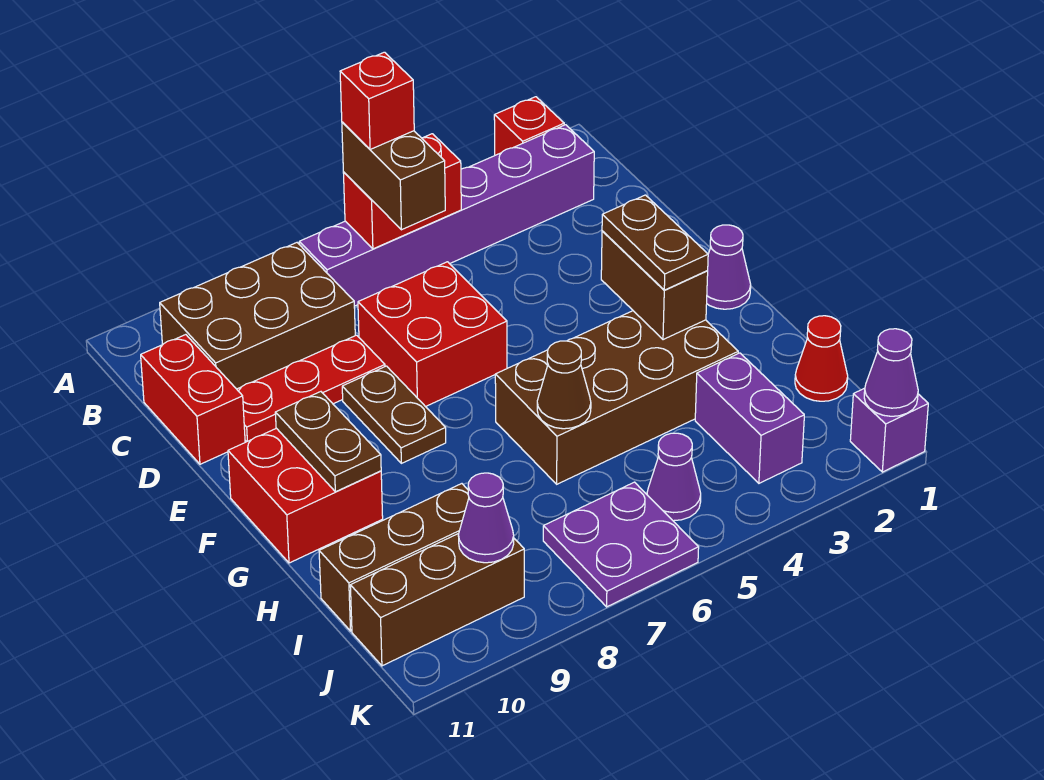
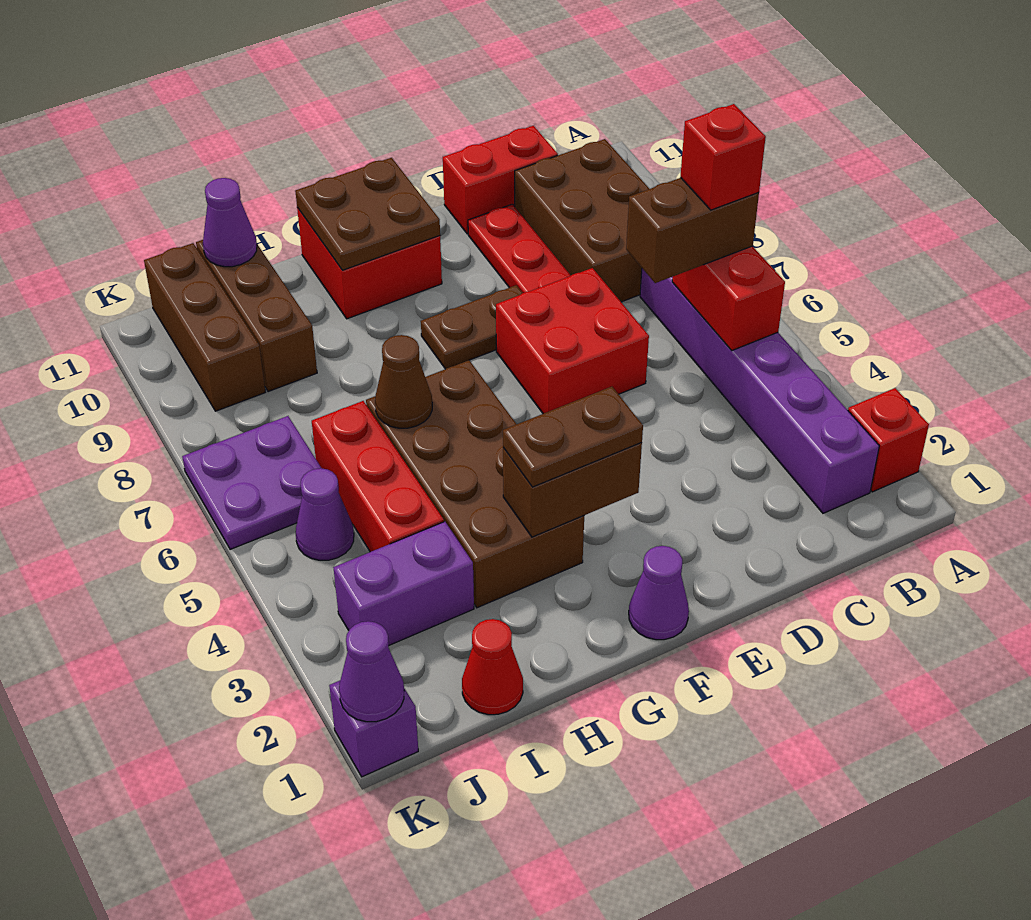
brown plate F10:G10 level 2 -> brown plate F10:G11 level 2
none -> red brick I4:I6 level 1
purple cone J9 level 2 -> purple cone I11 level 2

